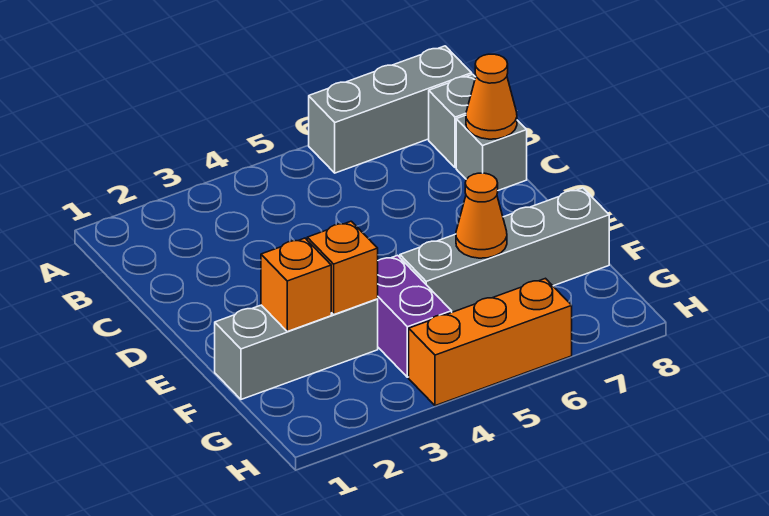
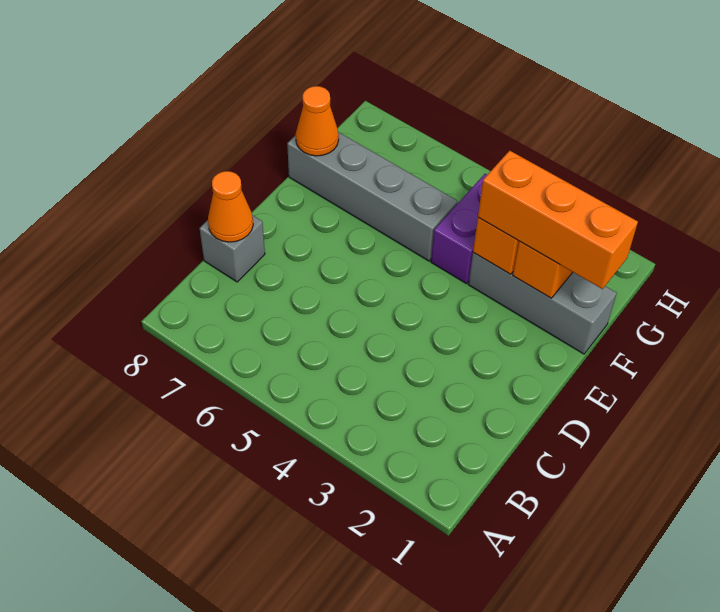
grey brick A6:A8 level 1 -> none
grey brick B8 level 1 -> none
orange cone F6 level 2 -> orange cone F8 level 2
orange brick H4:H6 level 1 -> orange brick F1:F3 level 3

